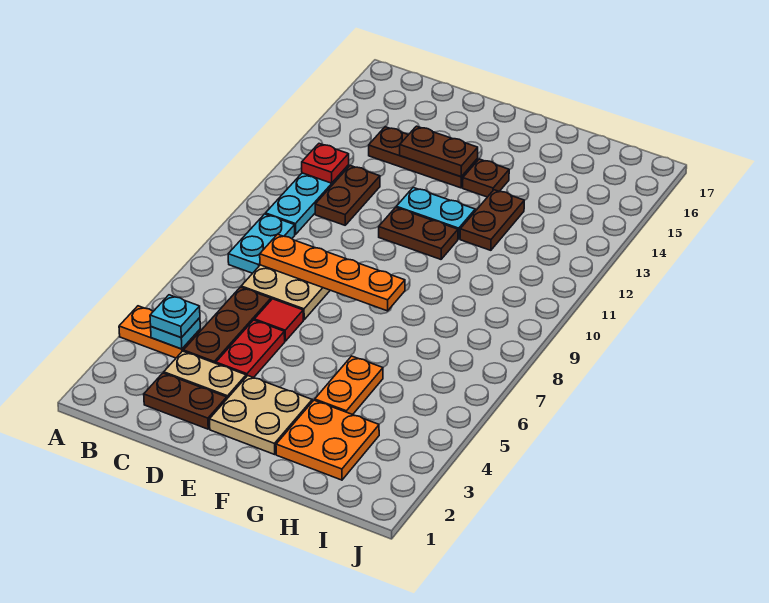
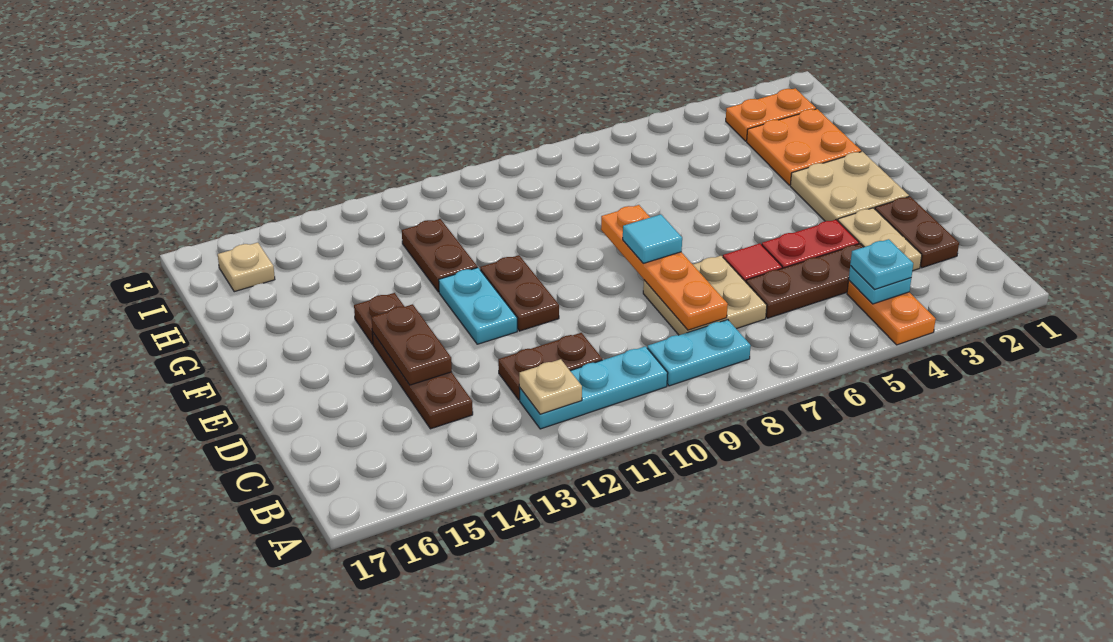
red plate B12 level 2 -> tan plate B12 level 2
none -> cyan tile E8 level 3
orange plate G4:G5 level 1 -> orange plate I2:I3 level 1
brown plate G12:G13 level 1 -> brown plate G12:H12 level 1
none -> tan plate I16 level 1

